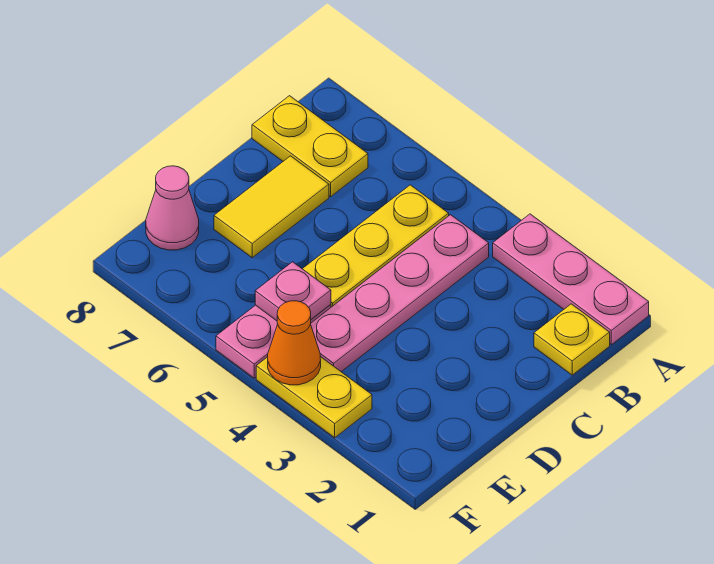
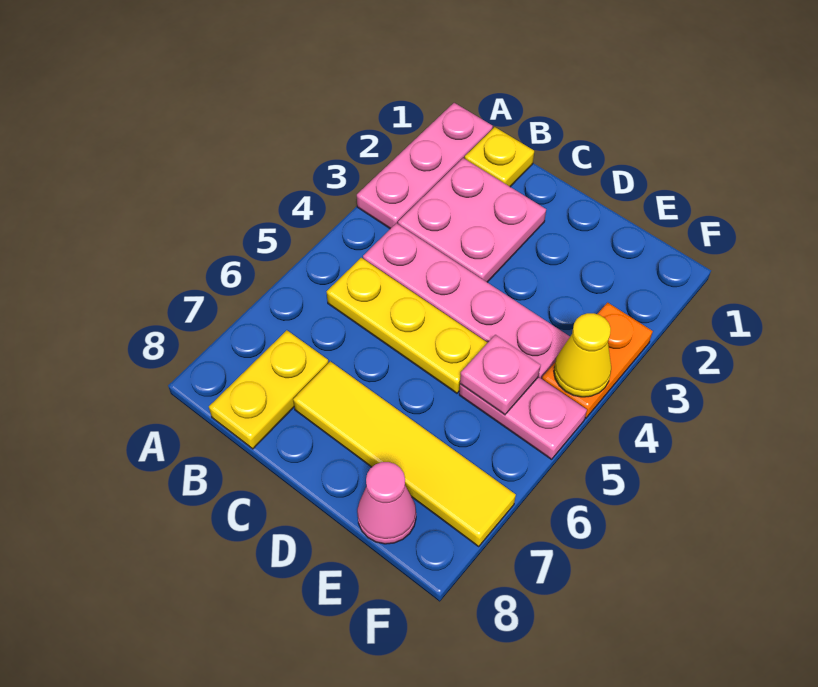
none -> pink plate B2:C3 level 1
yellow tile C7:D7 level 1 -> yellow tile C7:F7 level 1
yellow plate F3:F4 level 1 -> orange plate F3:F4 level 1
orange cone F4 level 2 -> yellow cone F4 level 2

